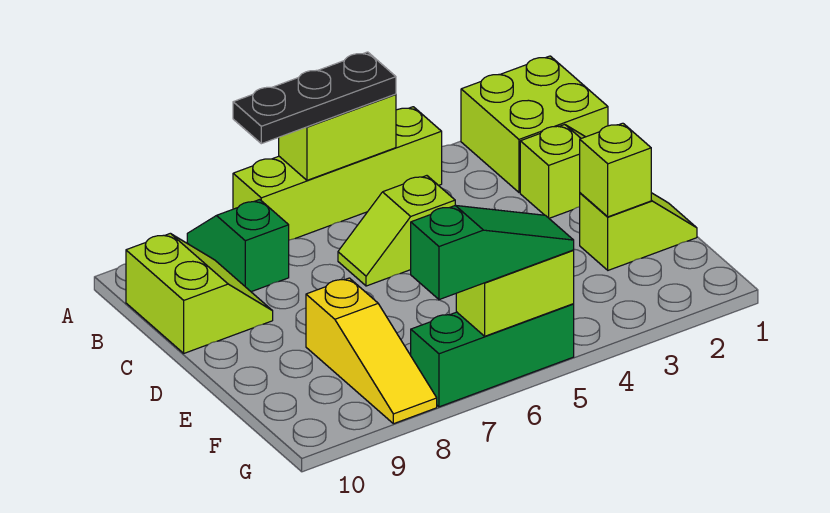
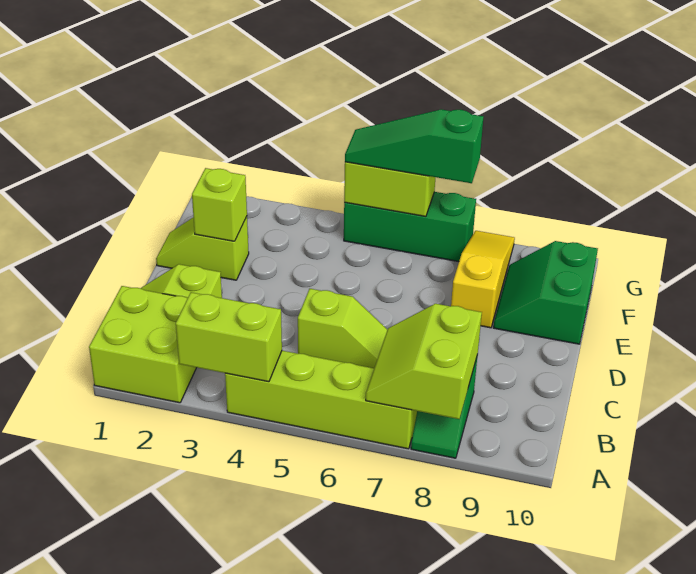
lime brick A5:A6 level 2 -> lime brick A3:A4 level 2
black plate A5:A7 level 3 -> none
lime slope B9:C10 level 1 top 10 -> lime slope A7:B8 level 2 top 8
none -> green slope E9:F10 level 1 top 10

